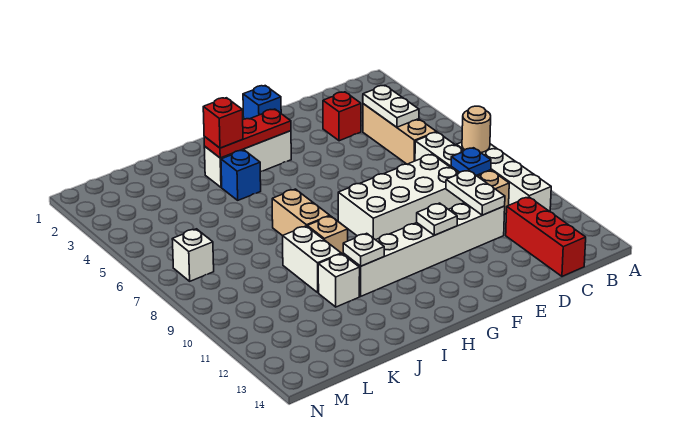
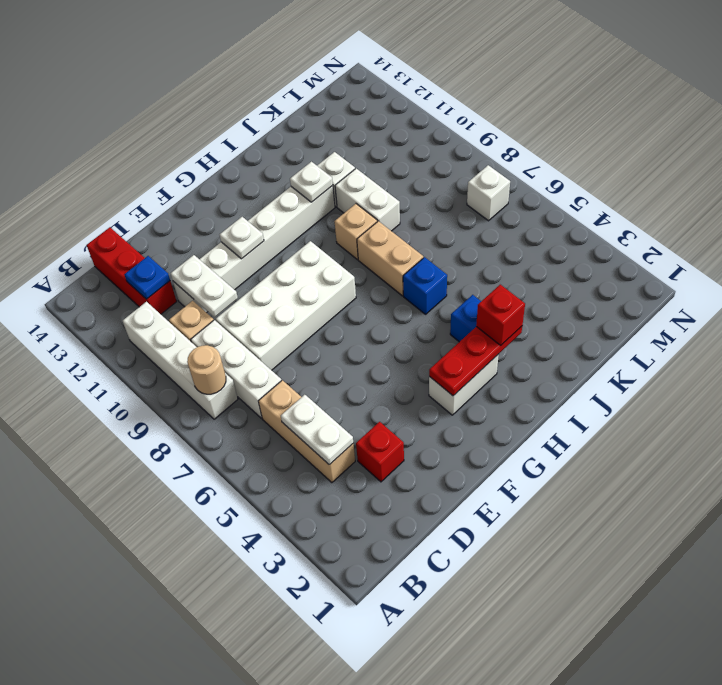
blue plate C9 level 2 -> blue plate C12 level 2
blue brick F1 level 1 -> blue brick I6 level 1
white brick G3:I3 level 1 -> white brick G3:H3 level 1

